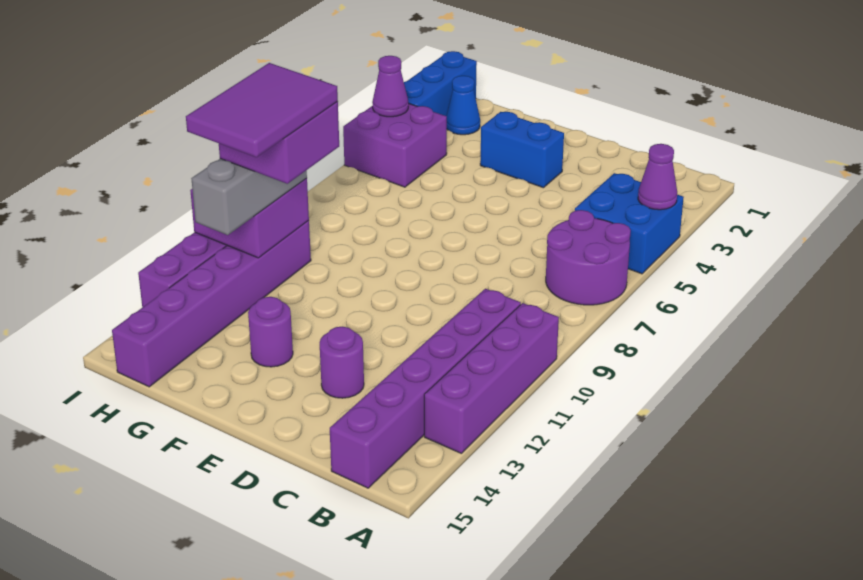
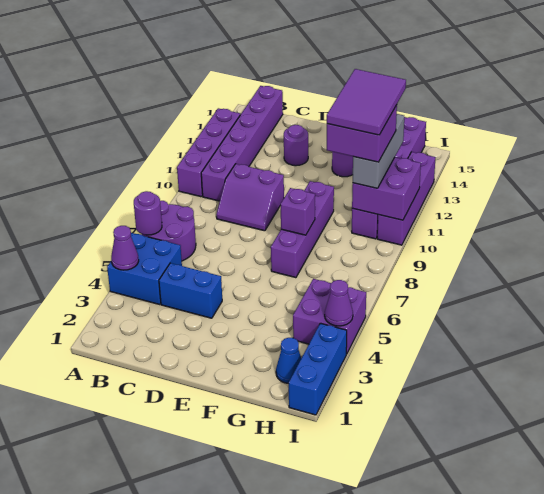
none -> purple round brick A6 level 2
none -> purple slope C9:D10 level 1 top 10
blue brick E3:F3 level 1 -> blue brick C4:D4 level 1
none -> purple brick F7:F10 level 1
none -> purple brick F8 level 2

